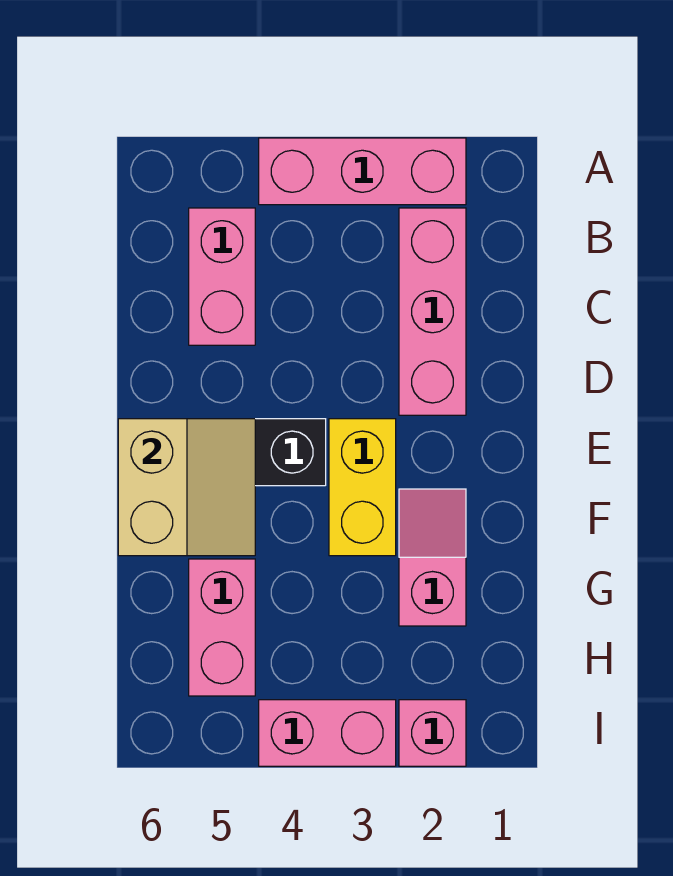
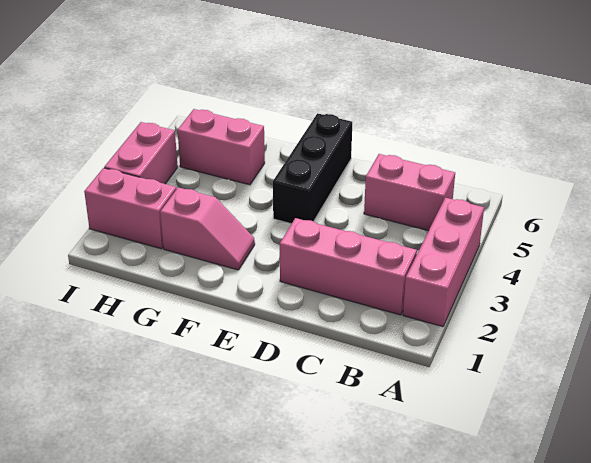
yellow brick E3:F3 level 1 -> none
tan slope E5:F6 level 2 top 6 -> none
pink brick I2 level 1 -> pink brick H2:I2 level 1

